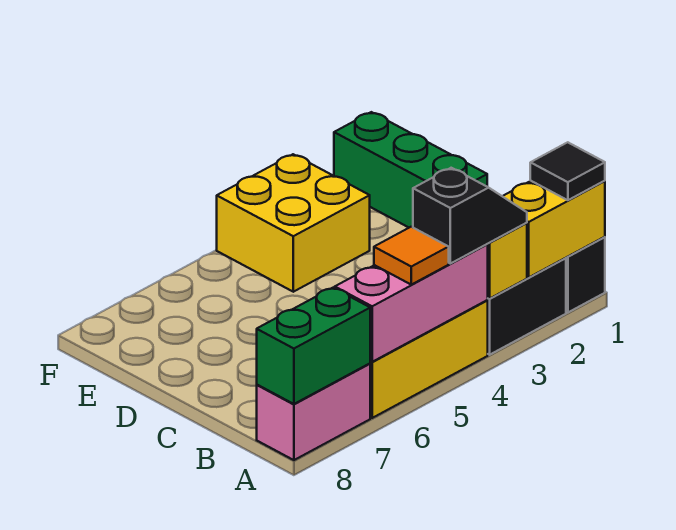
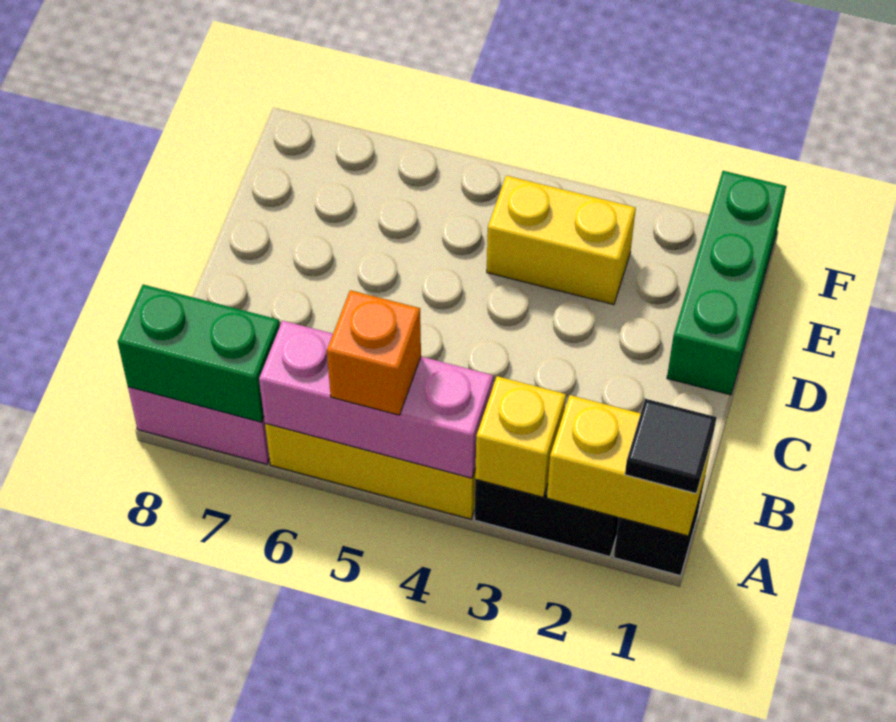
black slope A3:A4 level 3 top 4 -> none
orange tile A5 level 3 -> orange brick A5 level 3
yellow brick E3:F4 level 1 -> yellow brick E3:E4 level 1

